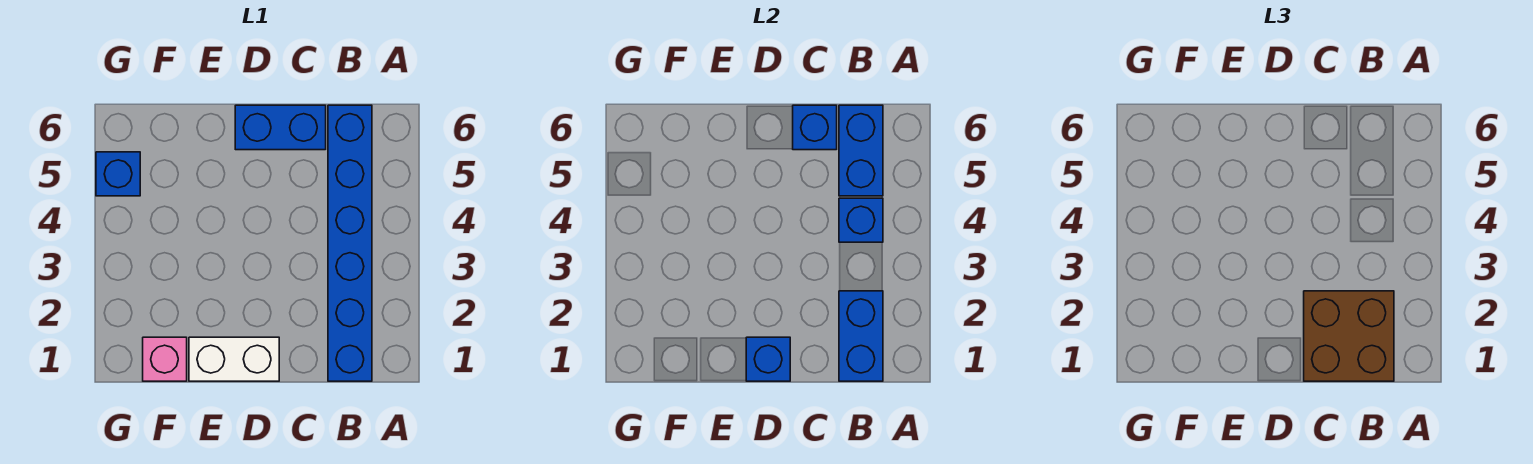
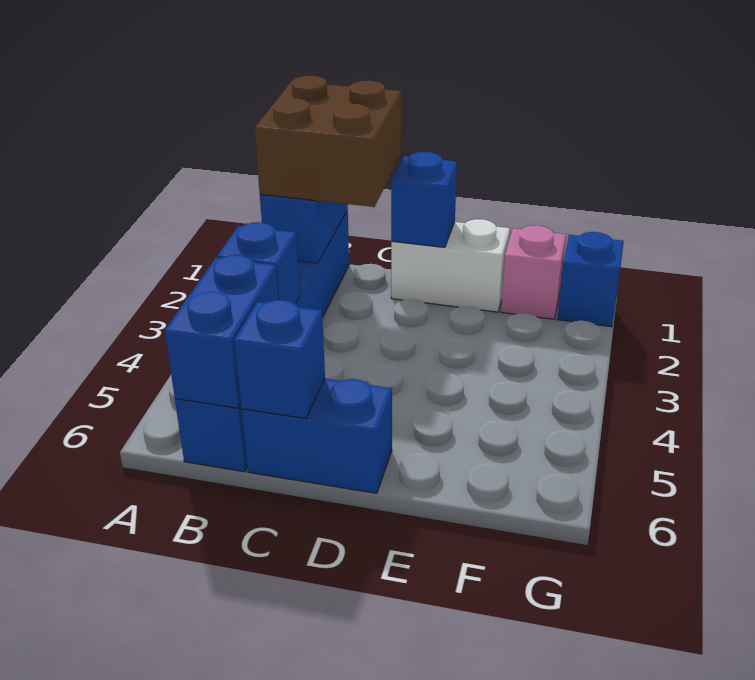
blue brick G5 level 1 -> blue brick G1 level 1

